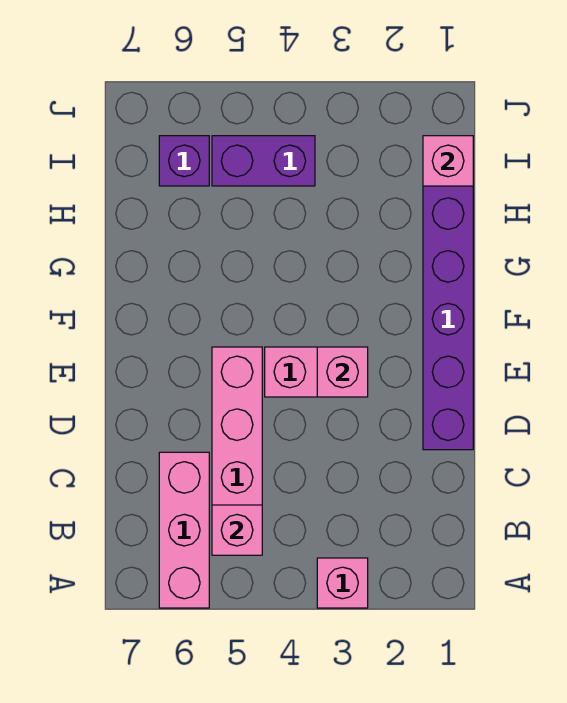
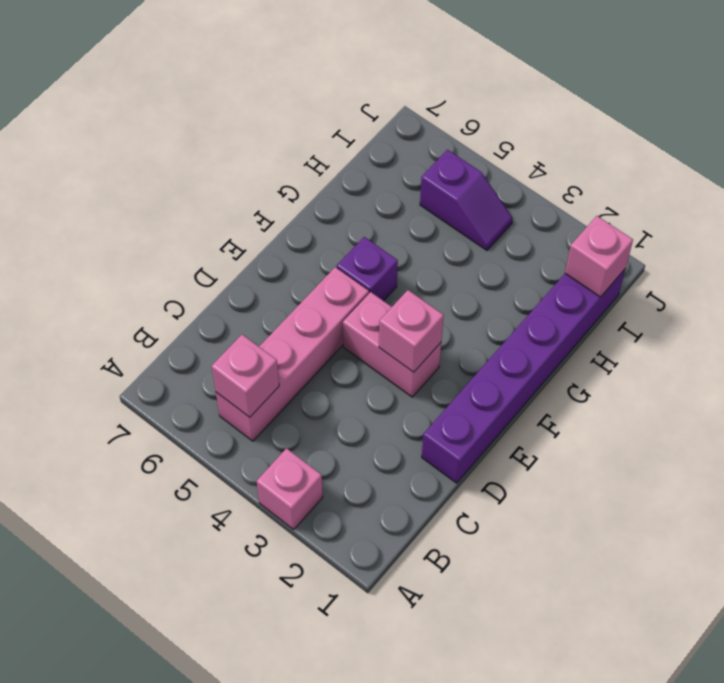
pink brick A6:C6 level 1 -> none
purple brick I4:I5 level 1 -> purple slope I4:I5 level 1 top 5
purple brick I6 level 1 -> purple brick F5 level 1

